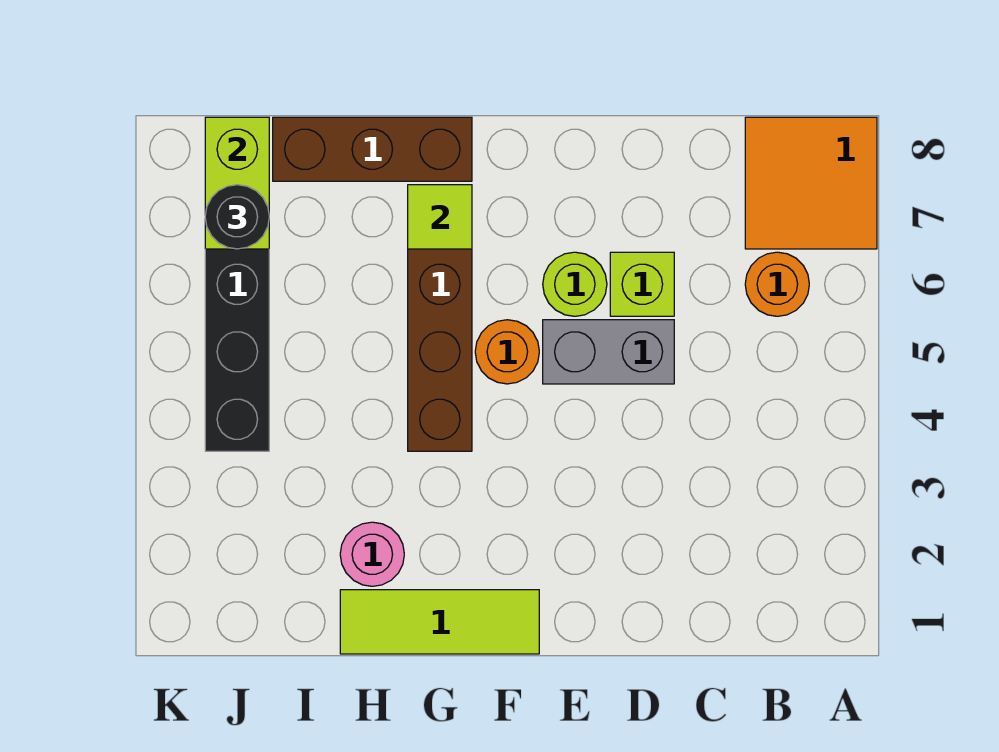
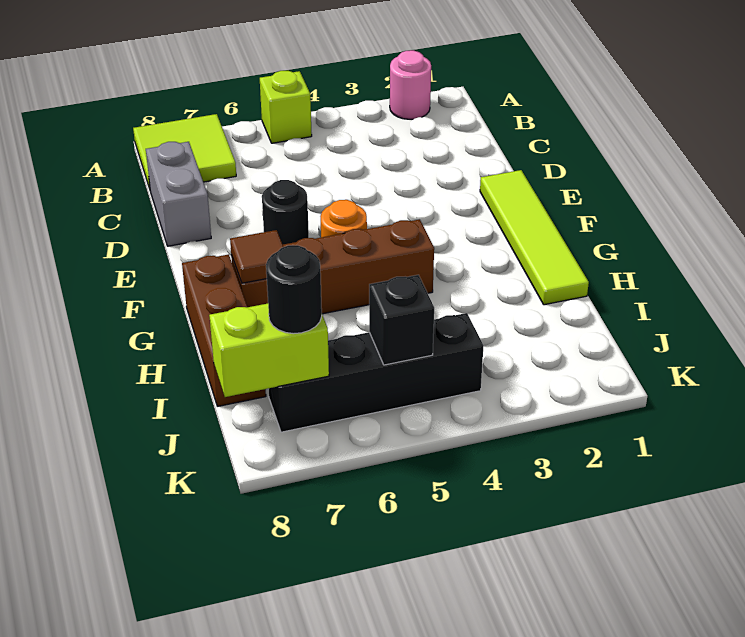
orange tile A7:B8 level 1 -> lime tile A7:B8 level 1
orange round brick B6 level 1 -> none
grey brick D5:E5 level 1 -> grey brick C8:D8 level 1
lime brick D6 level 1 -> lime brick A5 level 1
lime round brick E6 level 1 -> black round brick E6 level 1
lime tile F1:H1 level 1 -> lime tile E1:H1 level 1
lime tile G7 level 2 -> brown tile G7 level 2
pink round brick H2 level 1 -> pink round brick A2 level 1
none -> black brick J5 level 2

